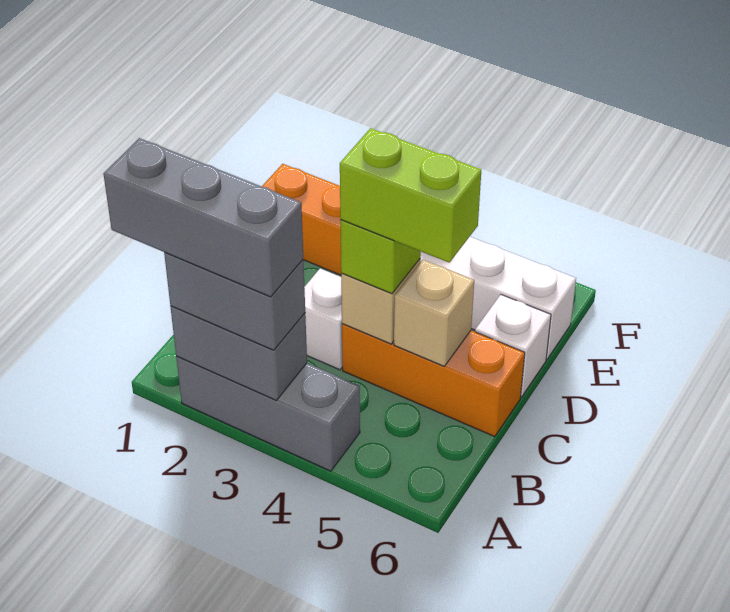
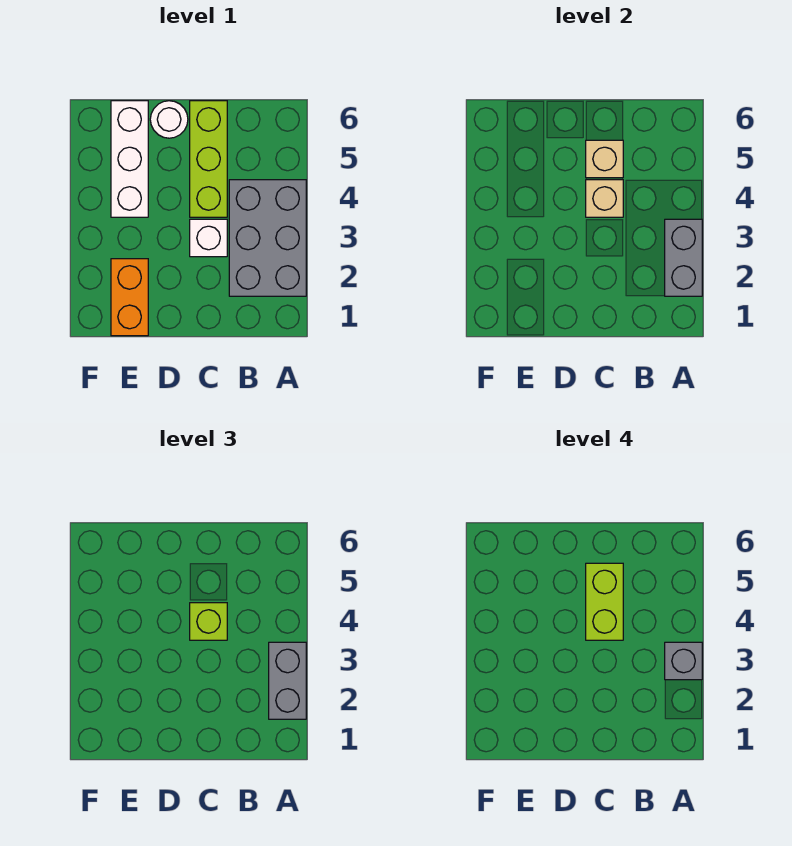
grey brick A1:A3 level 4 -> grey brick A3 level 4
grey brick A2:A4 level 1 -> grey brick A2:B4 level 1
orange brick C4:C6 level 1 -> lime brick C4:C6 level 1
white brick D6 level 1 -> white round brick D6 level 1

